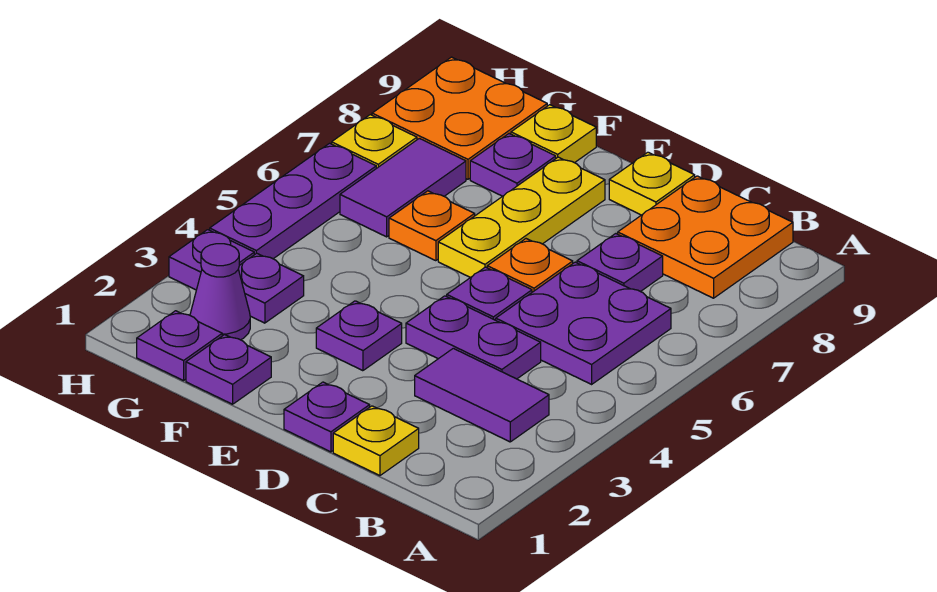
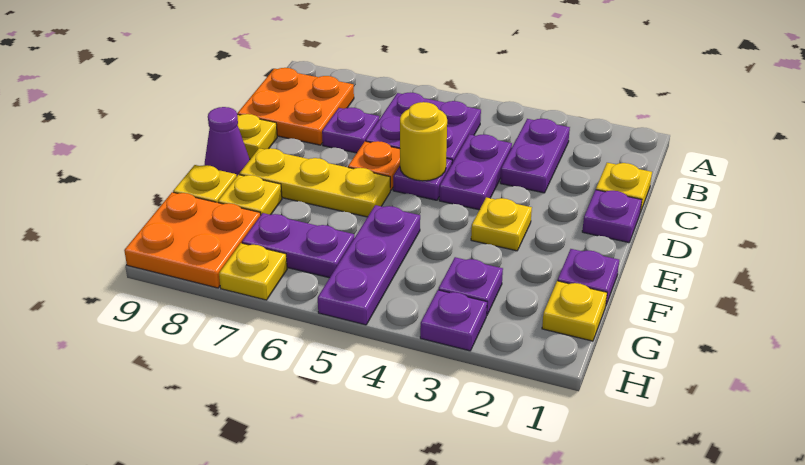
purple tile B3:C3 level 1 -> purple plate B3:C3 level 1
none -> yellow round brick D5 level 2
purple plate E3 level 1 -> yellow plate E3 level 1
orange plate F6 level 1 -> none
purple plate F8 level 1 -> yellow plate F8 level 1
purple plate G1 level 1 -> yellow plate G1 level 1
purple cone G2 level 1 -> purple cone E9 level 1
purple tile G6:G7 level 1 -> purple plate G6:G7 level 1
purple plate H4:H6 level 1 -> purple plate F5:H5 level 1

